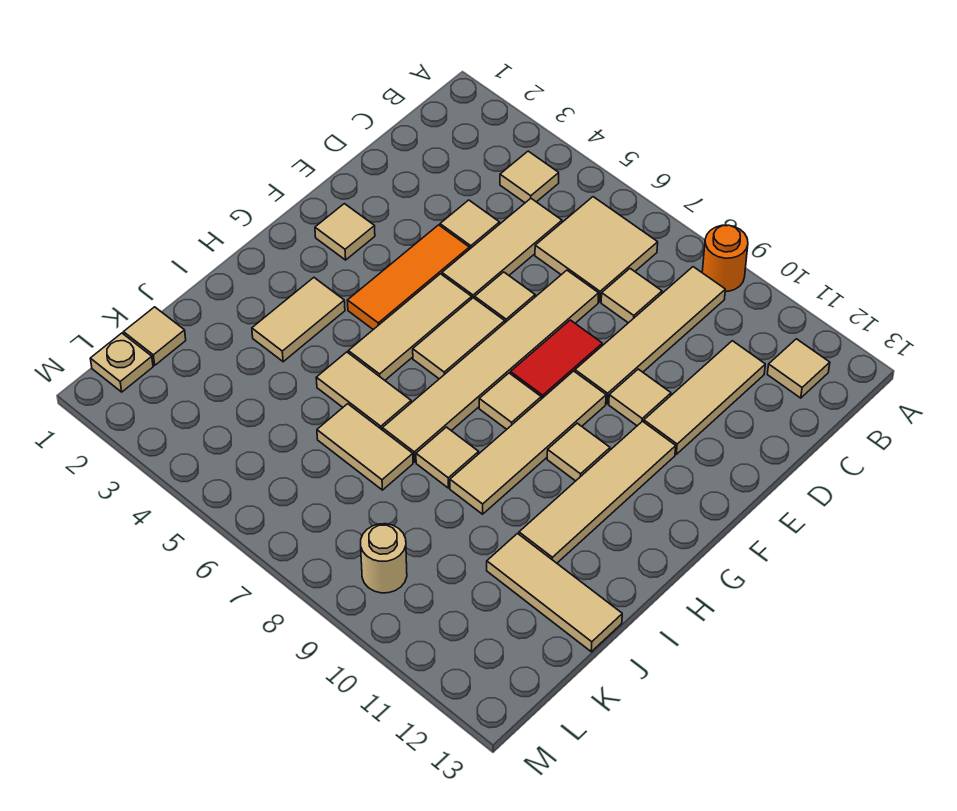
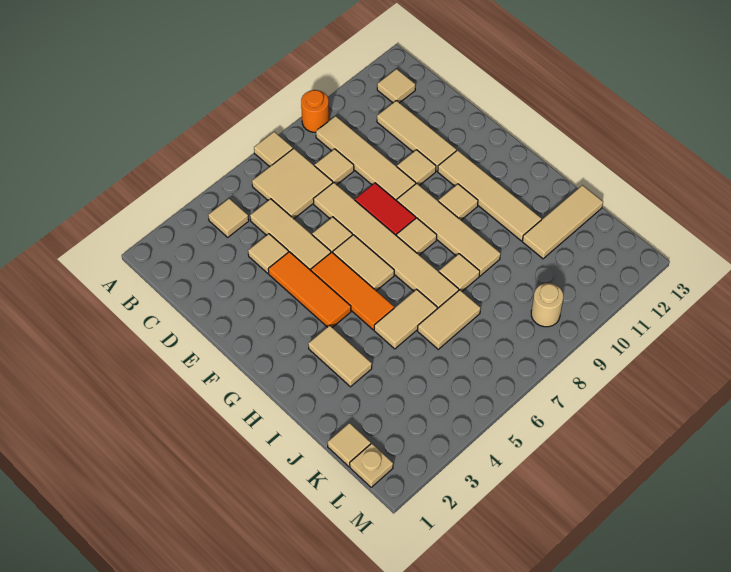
tan tile F2 level 1 -> tan tile A7 level 1
tan tile F5:H5 level 1 -> orange tile F5:H5 level 1

